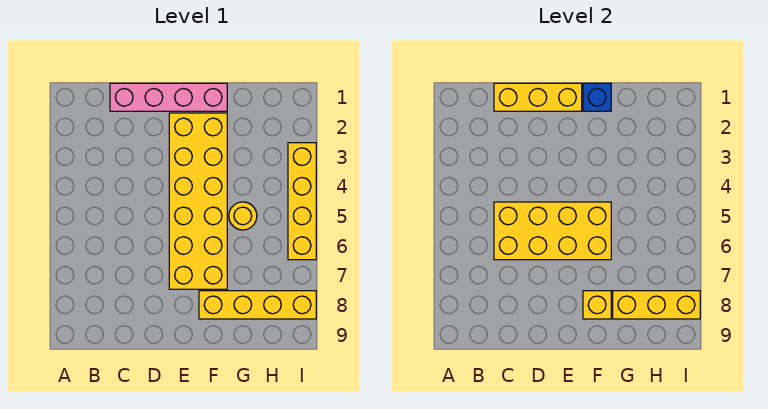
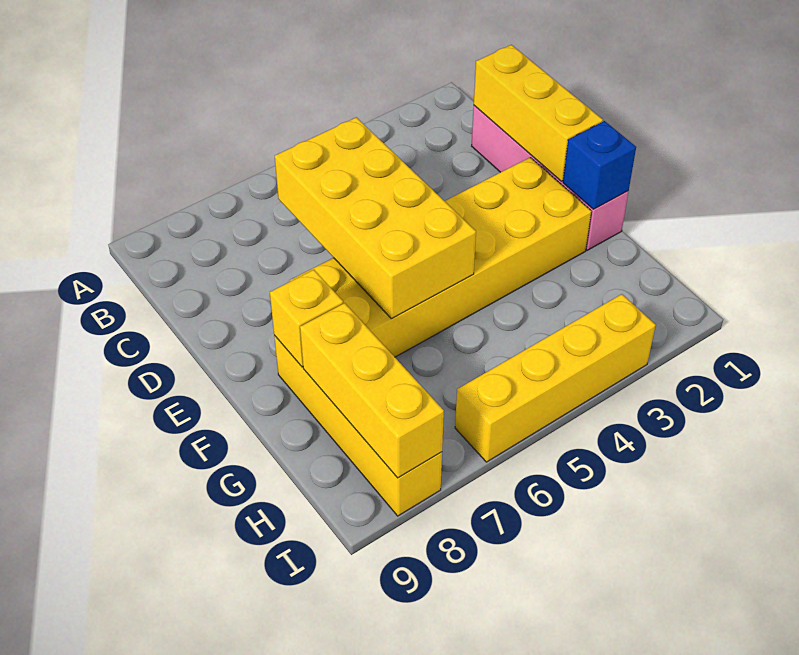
yellow round brick G5 level 1 -> none

